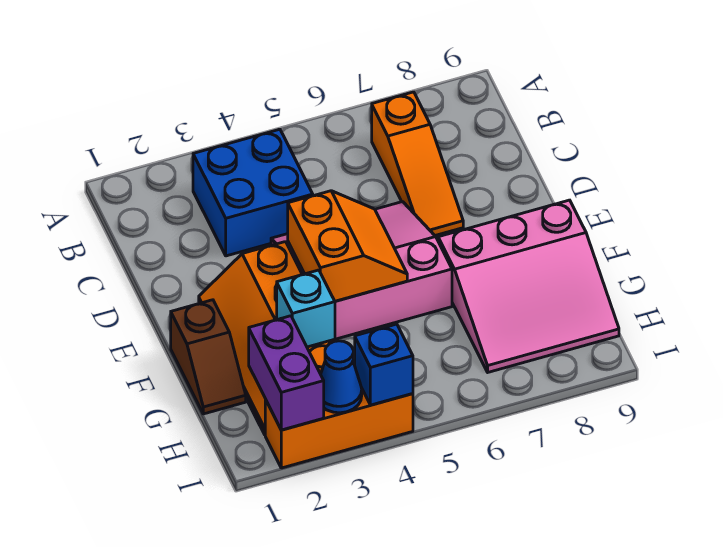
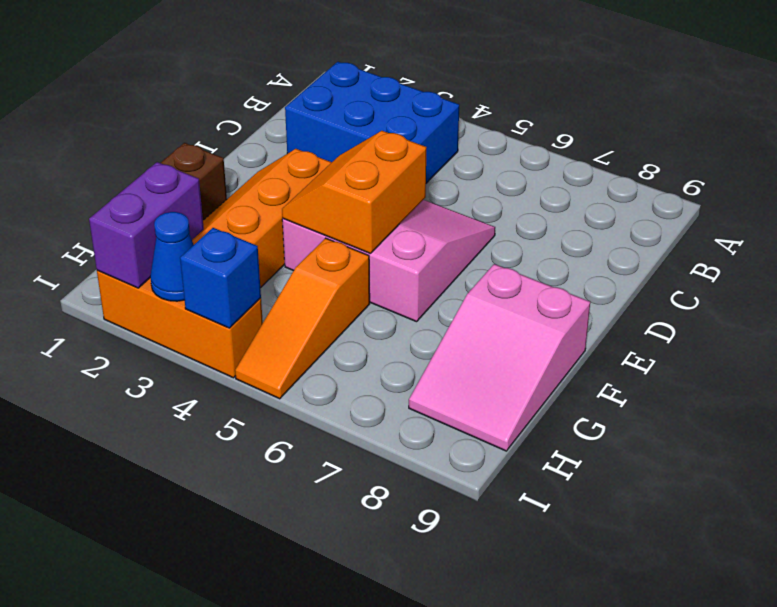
blue brick B3:C4 level 1 -> blue brick B2:C4 level 1
orange slope B7:D7 level 1 top B -> orange slope G5:I5 level 1 top G
orange slope E4:F5 level 2 top 4 -> orange slope E4:F5 level 2 top 5
pink slope F7:H9 level 1 top F -> pink slope F8:H9 level 1 top F
cyan brick G3 level 2 -> none

